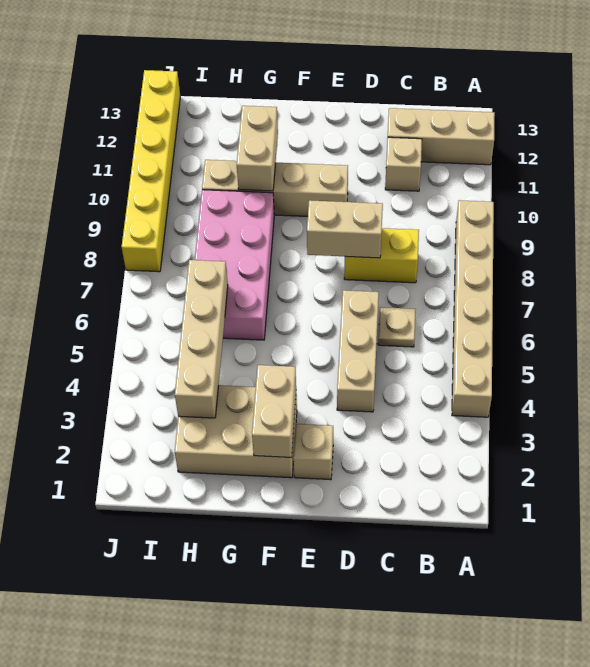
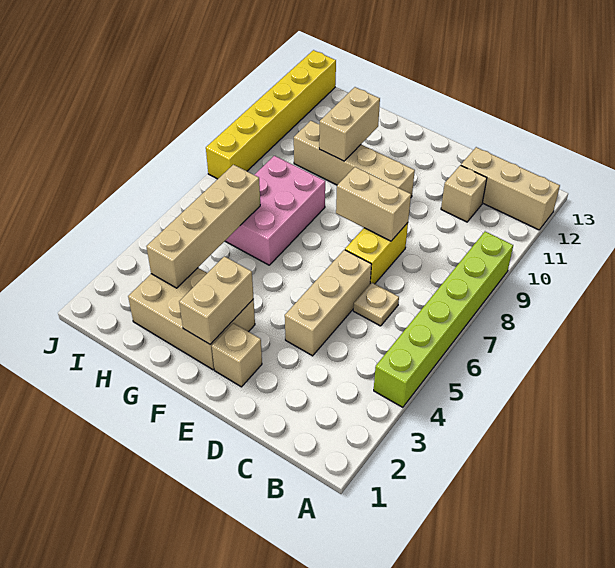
tan brick A4:A9 level 1 -> lime brick A4:A9 level 1
yellow brick C8:D8 level 1 -> yellow brick D7:D8 level 1
pink brick G6:H9 level 1 -> pink brick G6:H8 level 1

